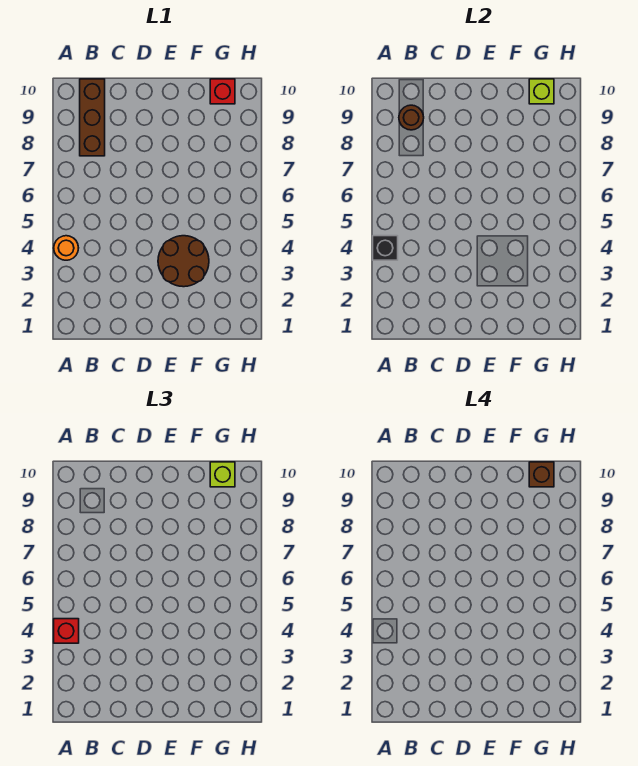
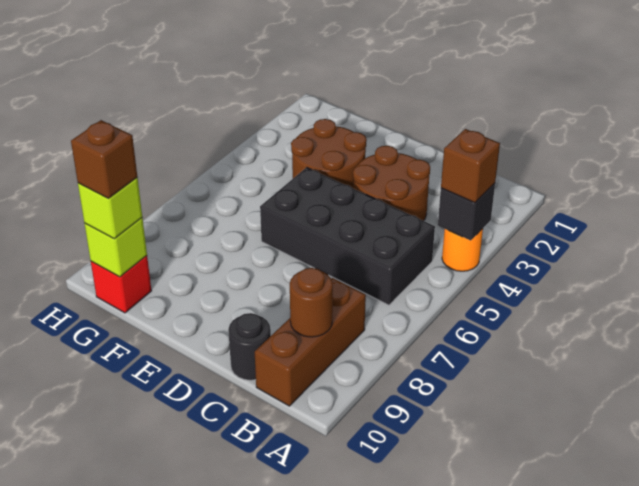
red brick A4 level 3 -> brown brick A4 level 3
none -> black brick B5:E6 level 1
none -> brown round brick C3:D4 level 1
none -> black round brick C10 level 1

